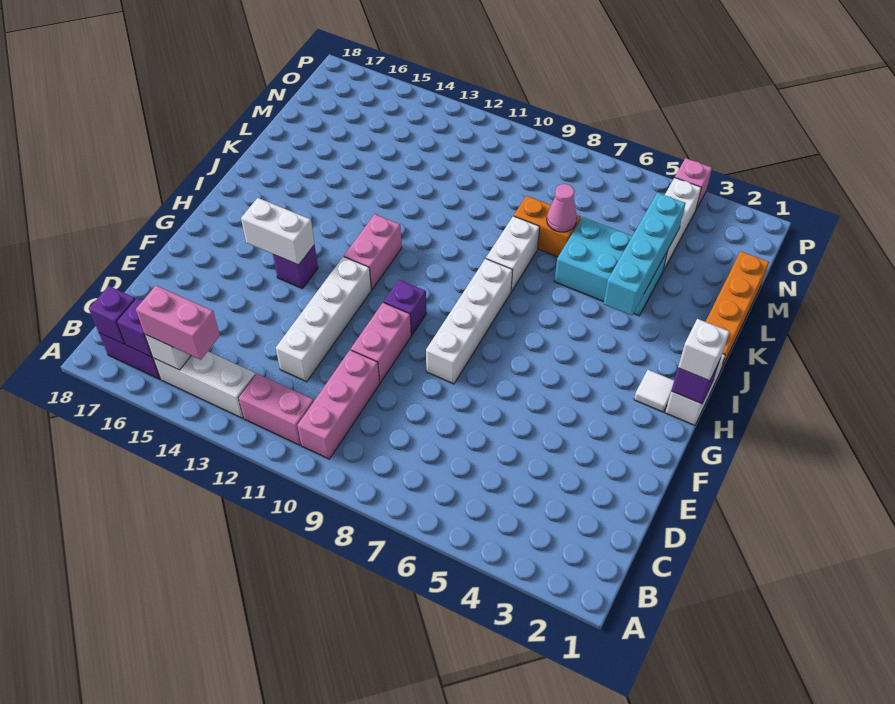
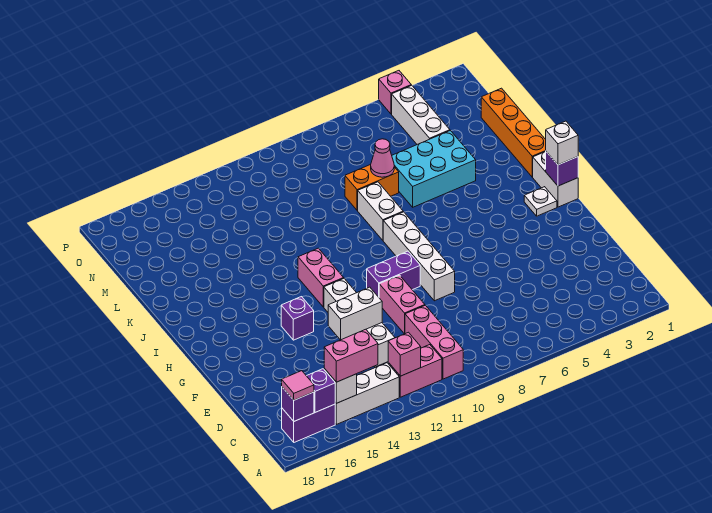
none -> pink brick B12 level 2
none -> pink tile B17 level 3
purple brick G10 level 1 -> purple brick G9:G10 level 1
white brick G14:G15 level 2 -> white brick E12:E13 level 2
white tile H2 level 1 -> white plate H2 level 1
cyan brick J4:M4 level 2 -> none

